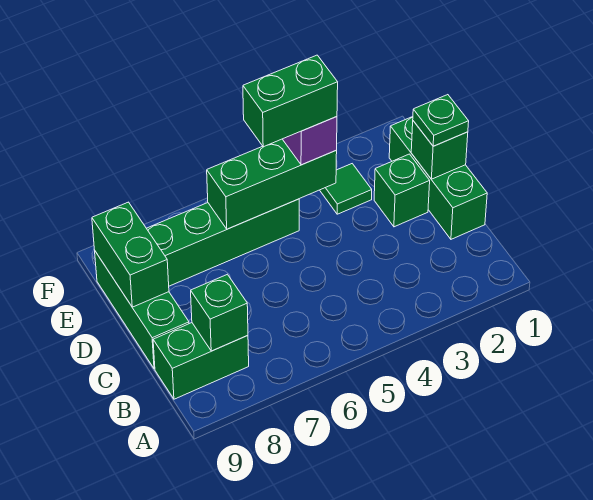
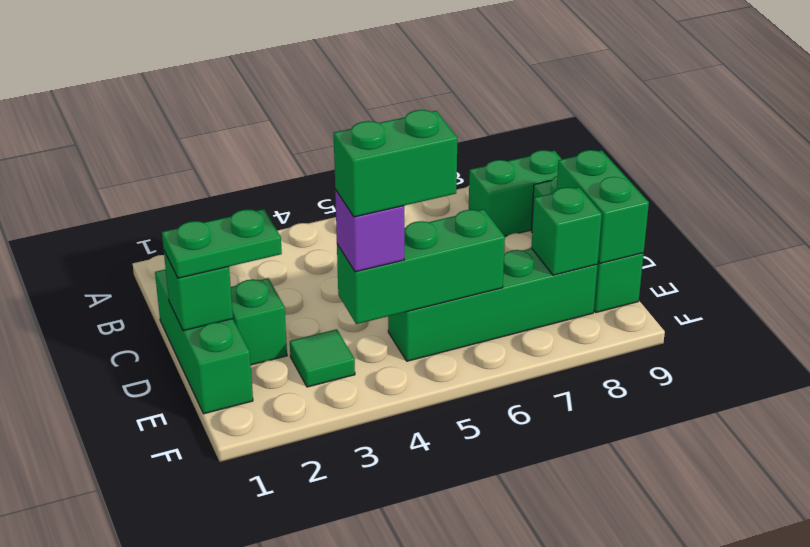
green brick B8 level 2 -> green brick E8 level 2
green plate D1 level 3 -> green plate D1:D2 level 3

